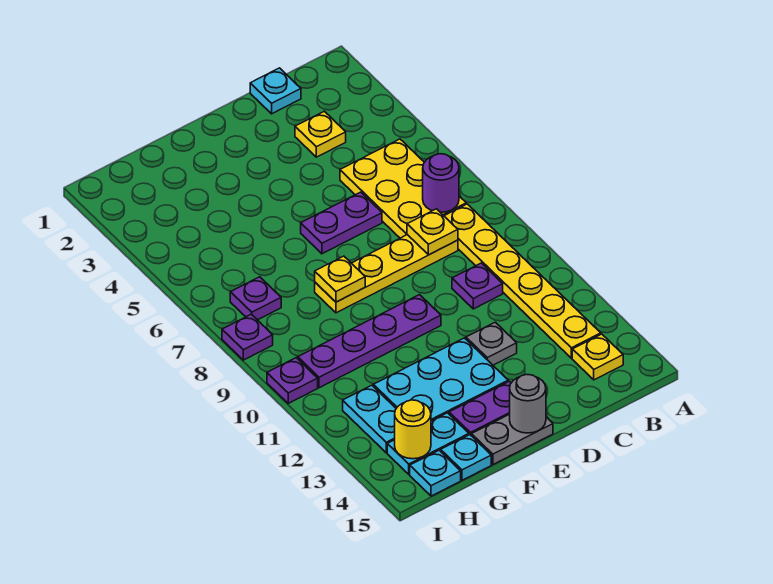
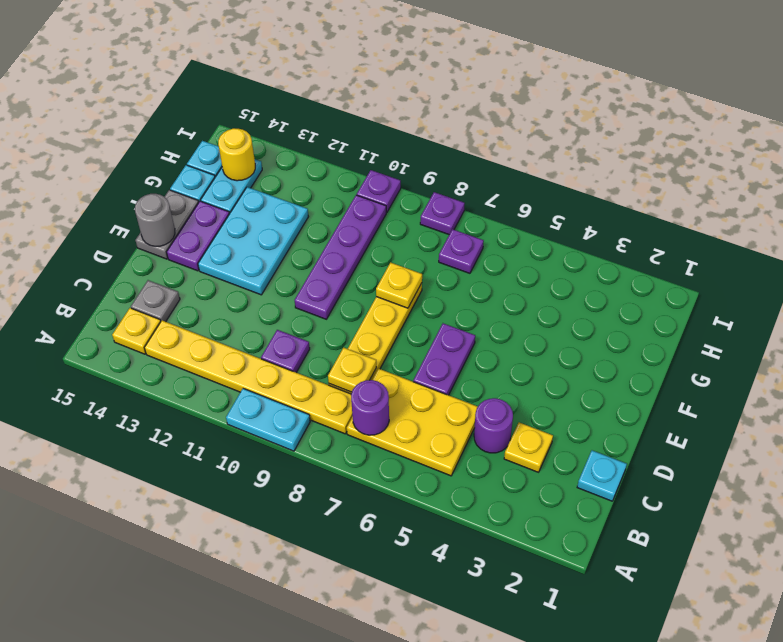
none -> purple round brick C4 level 1
grey plate D12 level 1 -> grey plate C14 level 1
cyan plate H12:H13 level 1 -> cyan plate A9:A10 level 1

